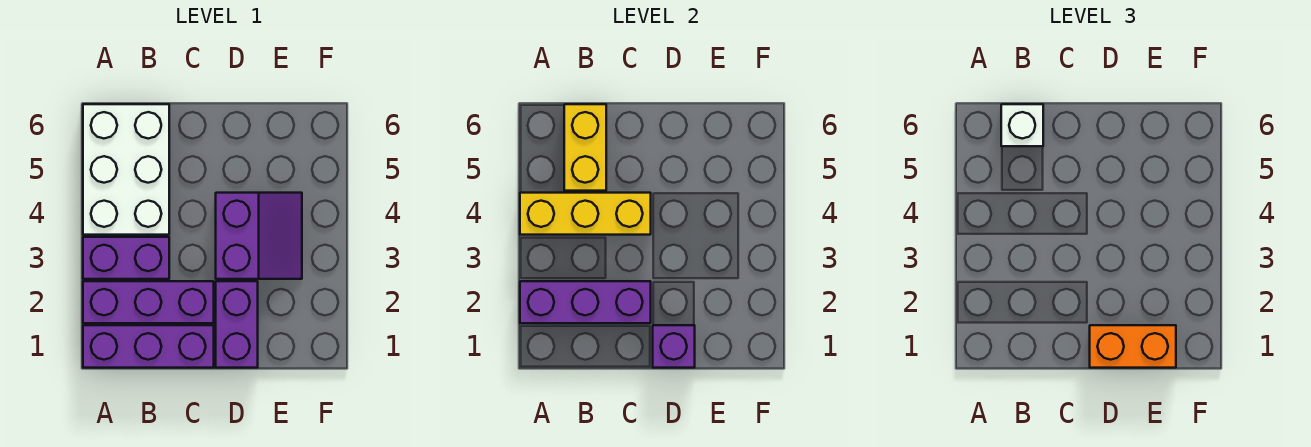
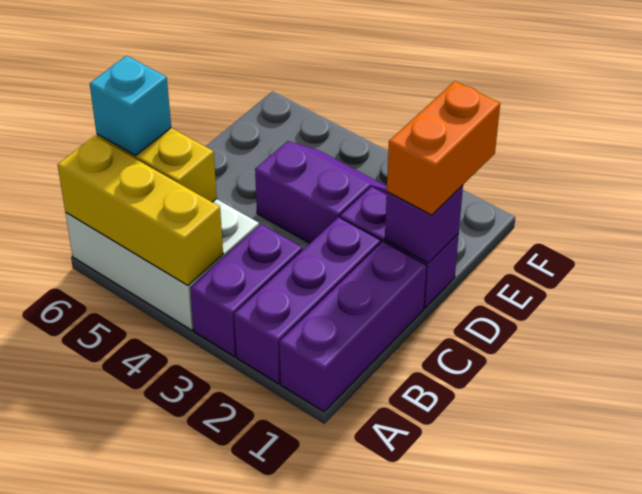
purple brick A2:C2 level 2 -> none
yellow brick A4:C4 level 2 -> yellow brick A4:A6 level 2
white brick B6 level 3 -> cyan brick B6 level 3

